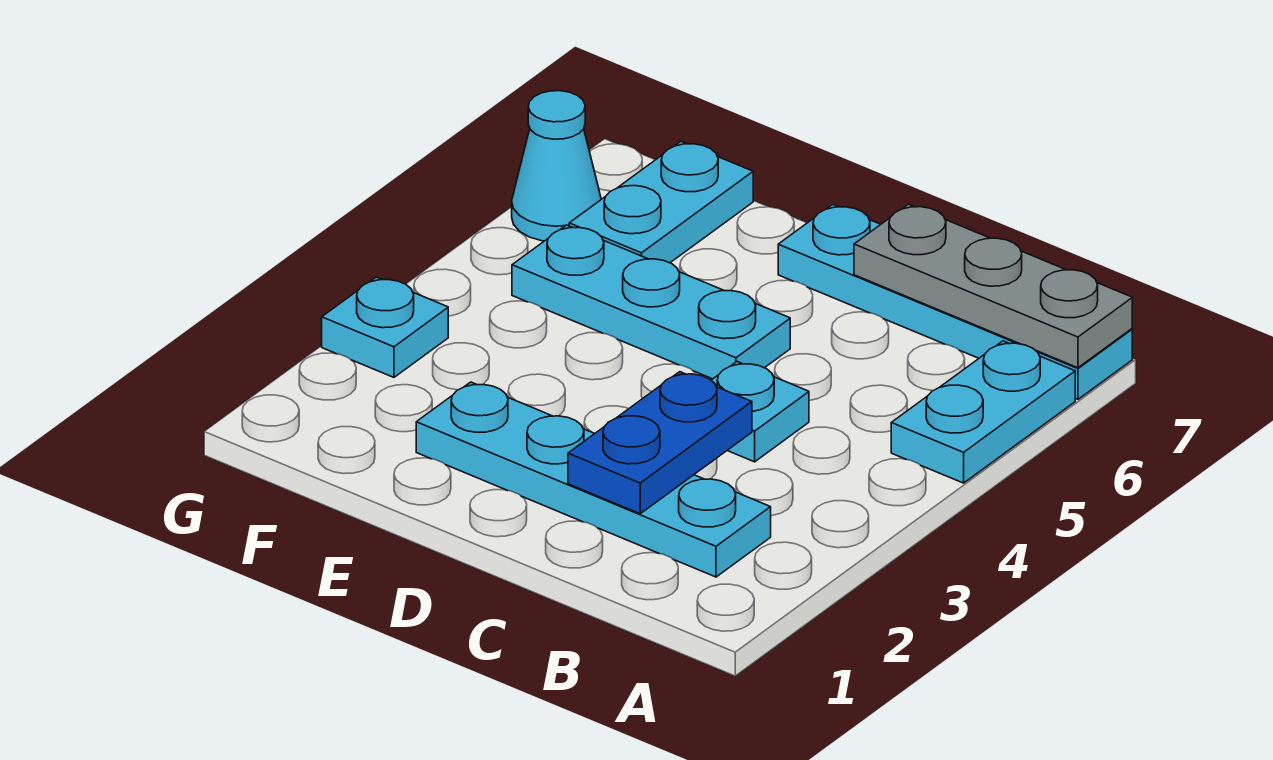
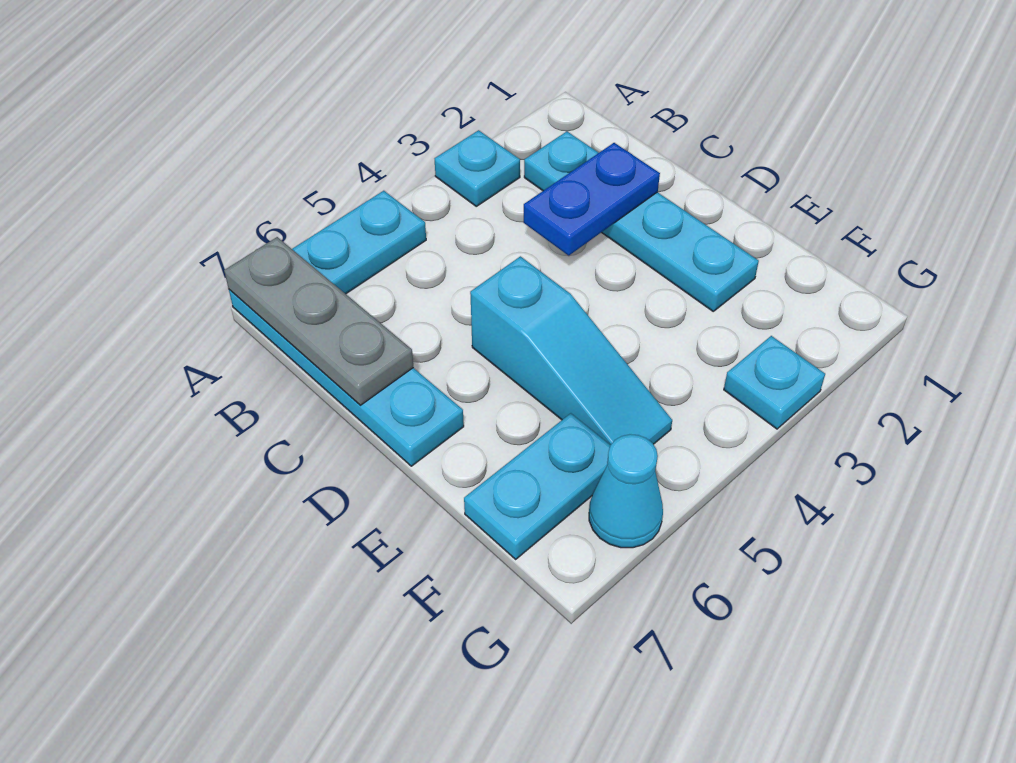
cyan plate C4 level 1 -> cyan plate A3 level 1
cyan plate D5:F5 level 1 -> cyan slope D5:F5 level 1 top D

